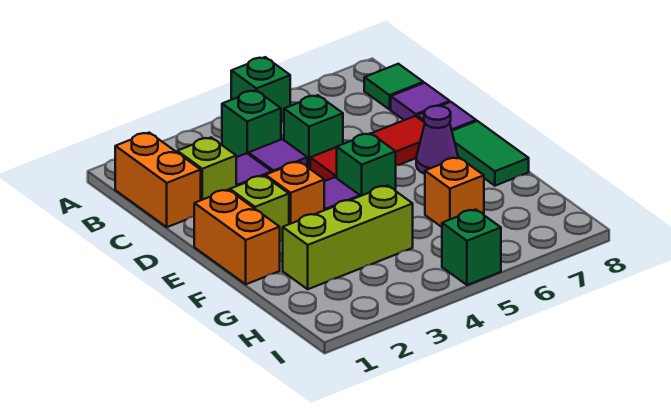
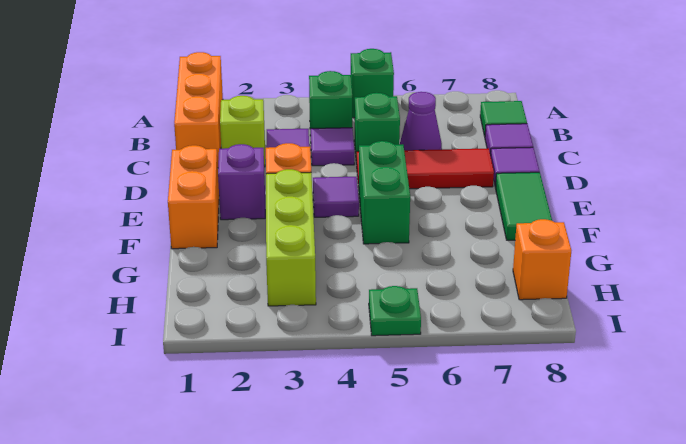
orange brick B1:C1 level 1 -> orange brick A1:C1 level 1
lime brick E2 level 1 -> purple brick E2 level 1
green brick E5 level 1 -> green brick E5:F5 level 1
purple cone E7 level 1 -> purple cone C6 level 1
lime brick G2:G4 level 1 -> lime brick F3:H3 level 1
orange brick G6 level 1 -> orange brick H8 level 1
green brick I5 level 1 -> green plate I5 level 1

